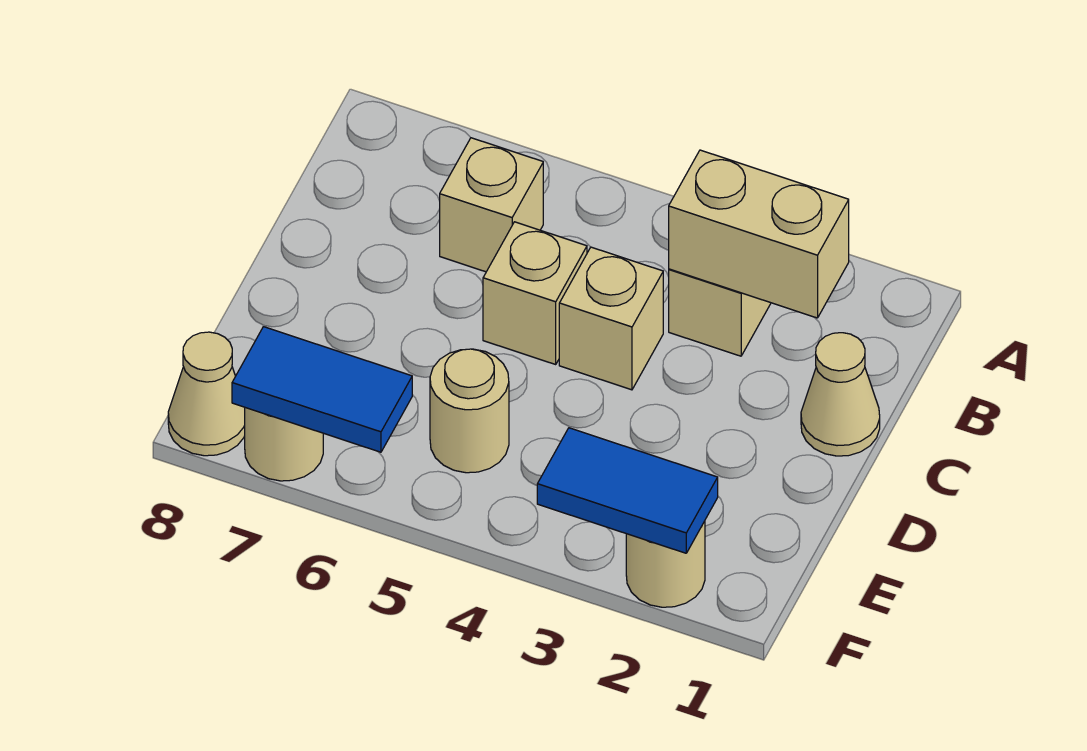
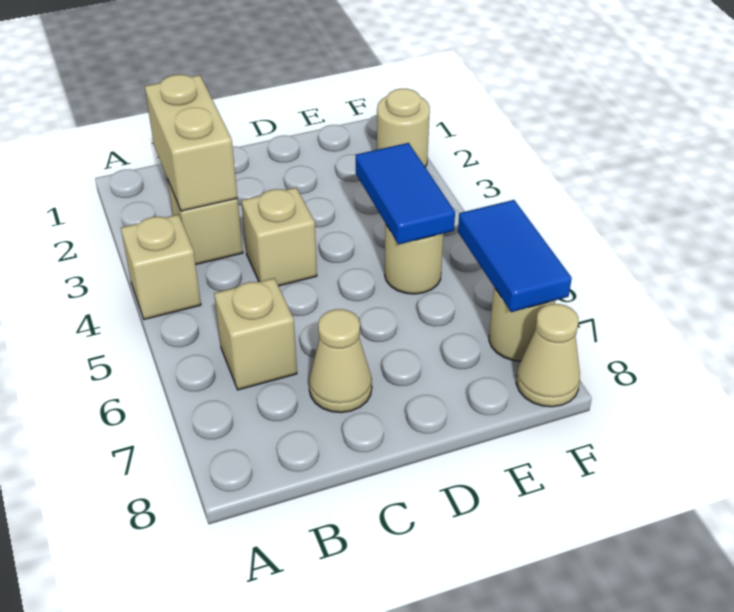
tan cone C1 level 1 -> tan cone C7 level 1
tan brick C5 level 1 -> tan brick A4 level 1
blue tile F2:F3 level 2 -> blue tile E4:E5 level 2

